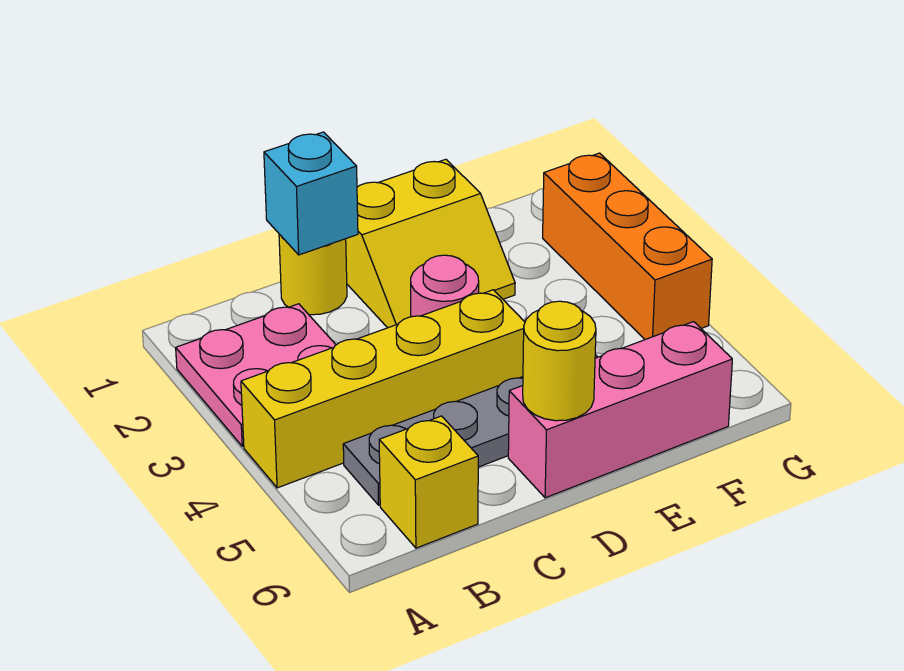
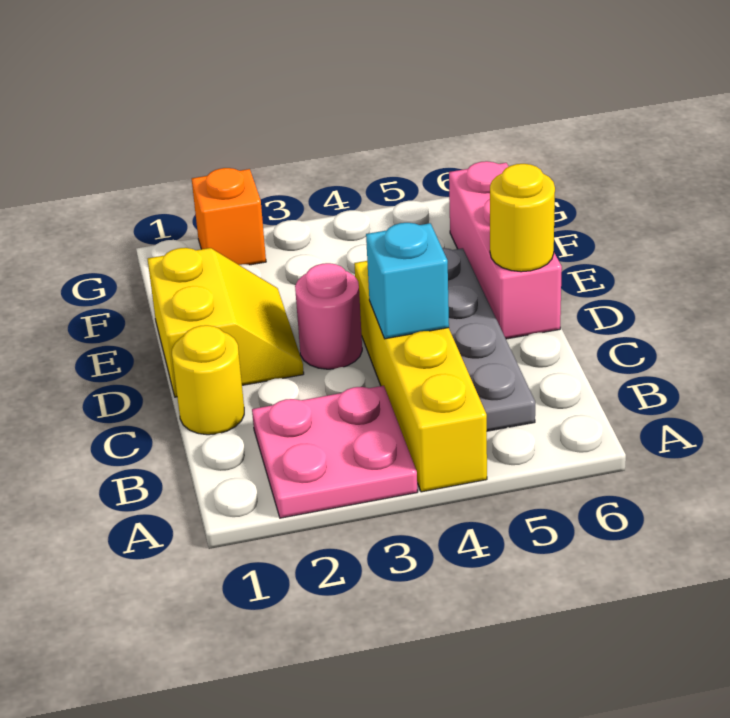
yellow brick B6 level 1 -> none
cyan brick C1 level 2 -> cyan brick C4 level 2
orange brick G2:G4 level 1 -> orange brick G2 level 1

